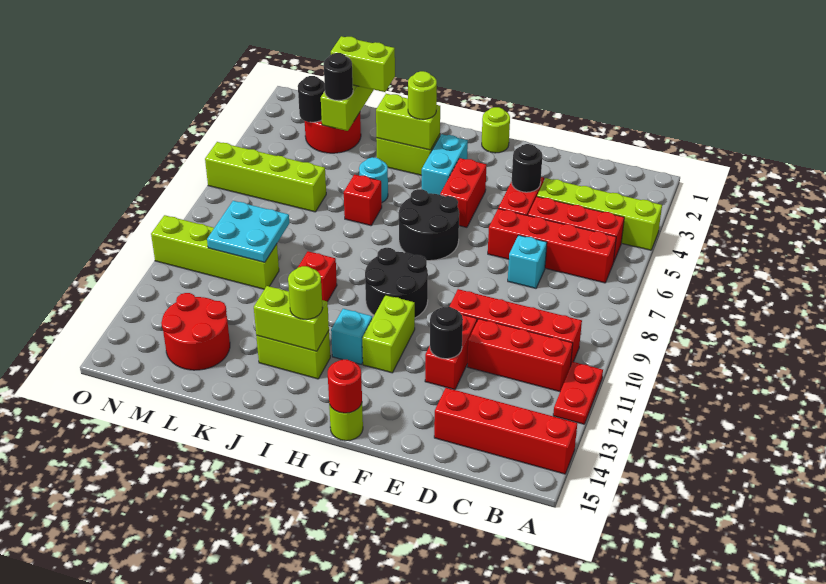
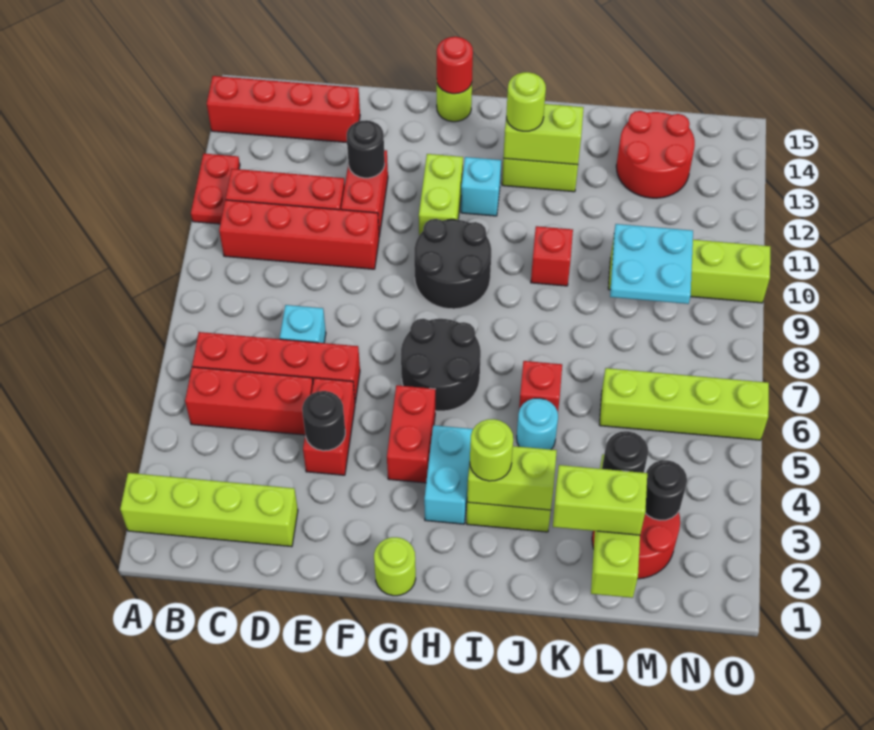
lime brick A4:D4 level 1 -> lime brick A2:D2 level 1

